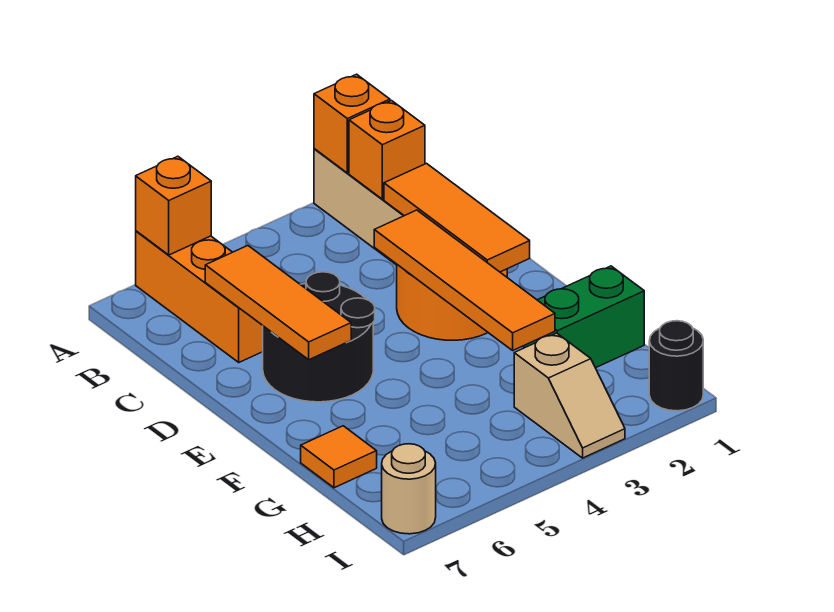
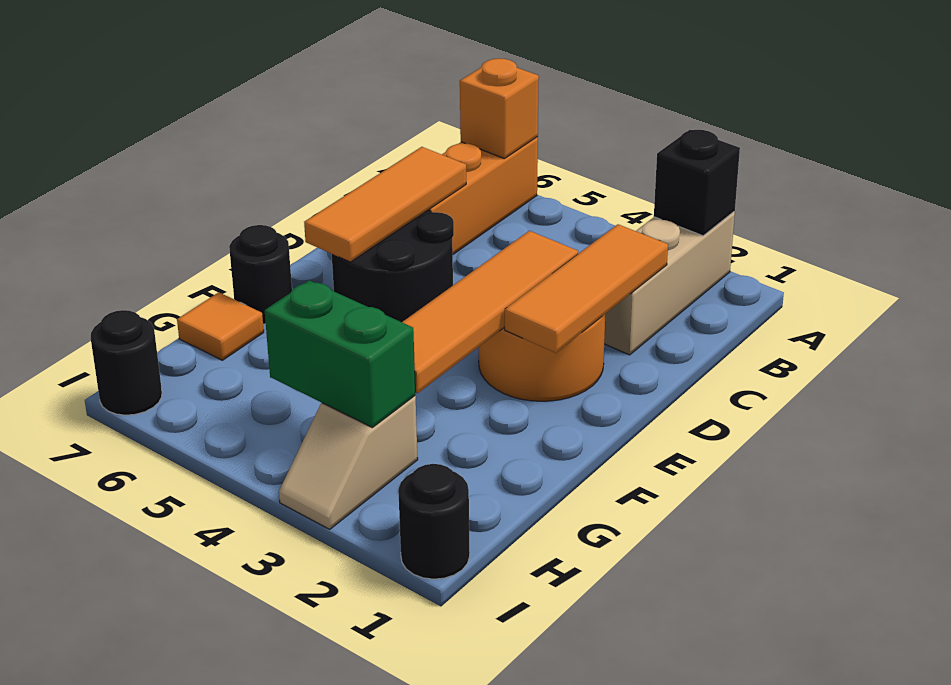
orange brick A2 level 2 -> black brick A2 level 2
orange brick B2 level 2 -> none
none -> black round brick F7 level 1
green brick G1:G2 level 1 -> green brick H3:H4 level 2
tan round brick I7 level 1 -> black round brick I7 level 1

